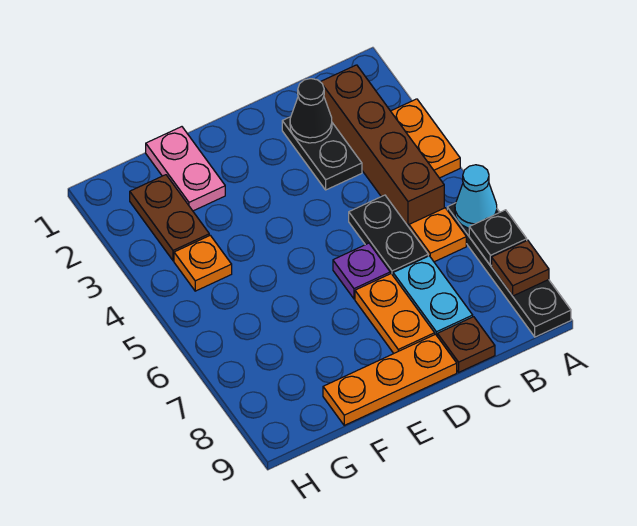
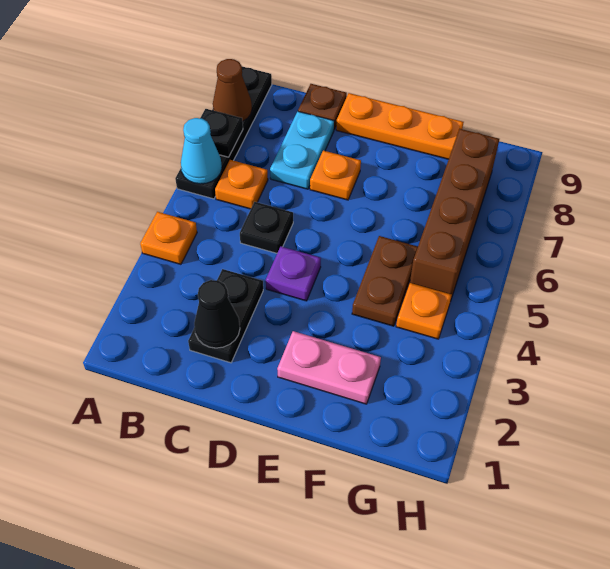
orange plate A3:A4 level 1 -> orange plate A4 level 1
brown plate A8 level 2 -> brown cone A8 level 2
brown brick B2:B5 level 1 -> brown brick G5:G8 level 1
black plate C5:C6 level 1 -> black plate C5 level 1
purple plate D6 level 1 -> purple plate D4 level 1
orange plate D7:D8 level 1 -> orange plate D7 level 1
pink plate F1:F2 level 1 -> pink plate E2:F2 level 1
brown plate G2:G3 level 1 -> brown plate F4:F5 level 1

